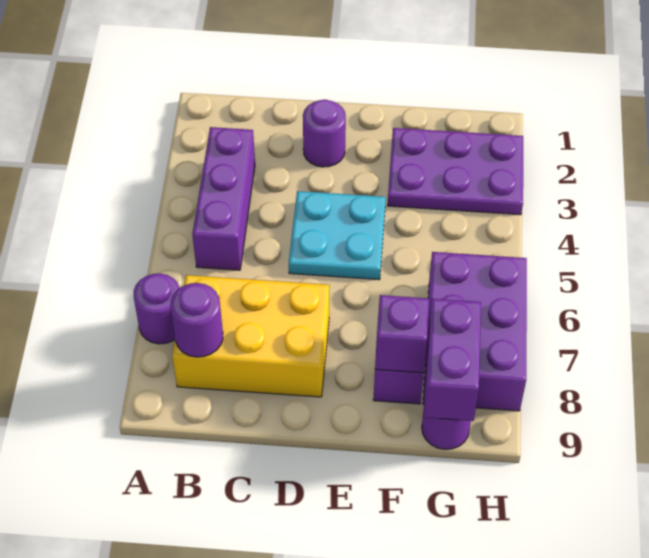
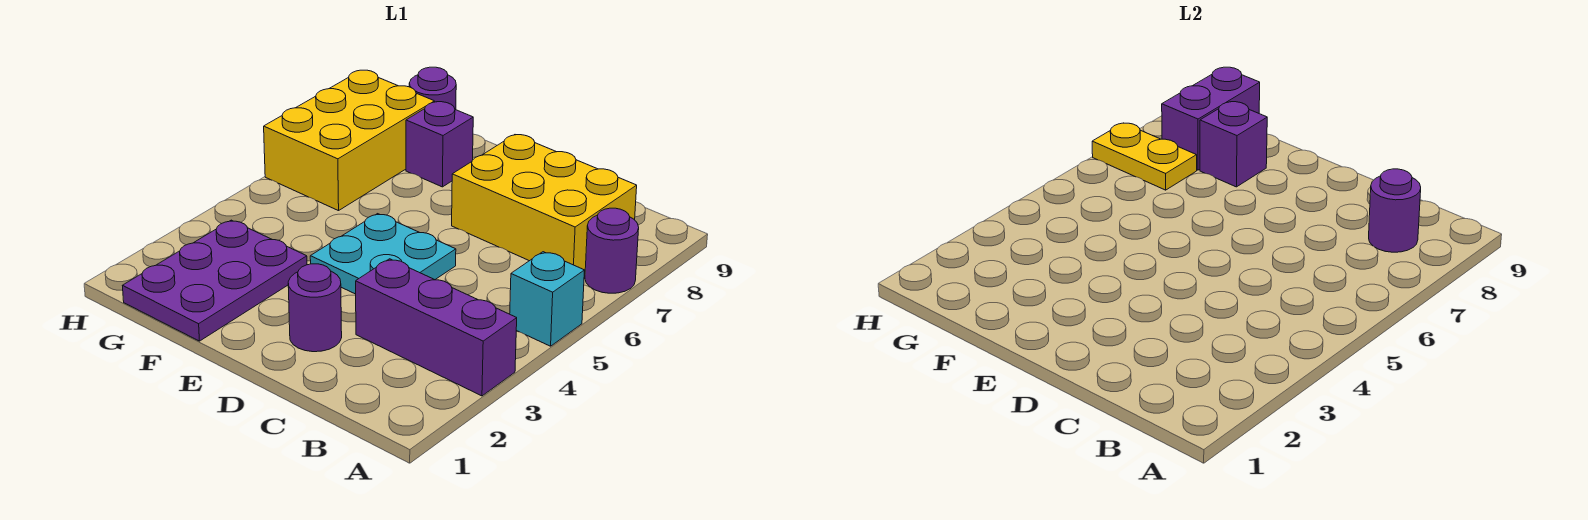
none -> cyan brick A5 level 1
purple brick B3:B5 level 1 -> purple brick A3:C3 level 1
purple plate F2:H3 level 1 -> purple plate F1:G3 level 1
purple brick G6:H8 level 1 -> yellow brick G6:H8 level 1
none -> yellow plate G7:H7 level 2

